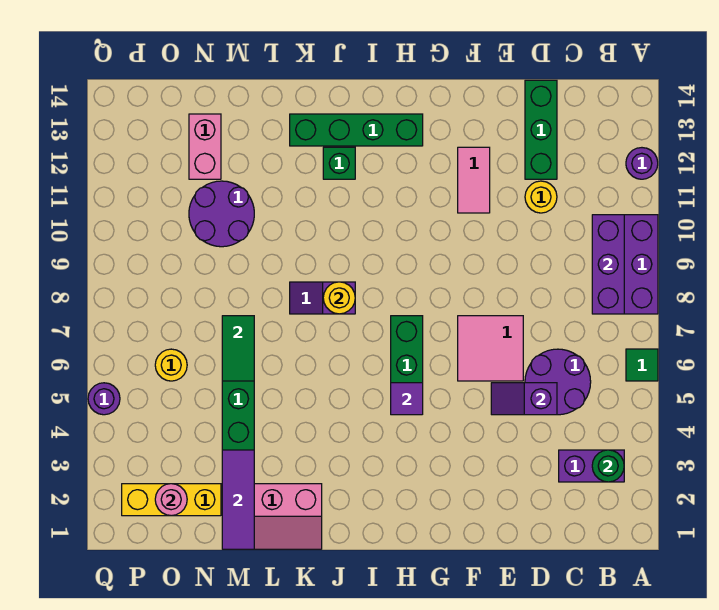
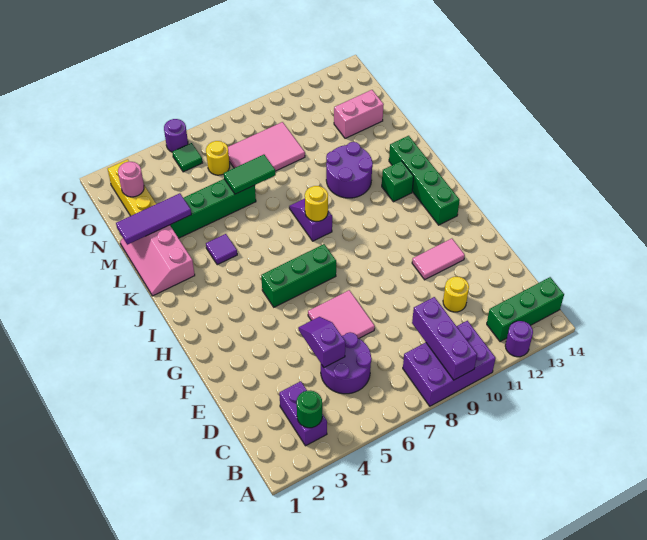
green tile A6 level 1 -> green tile P5 level 1
purple brick B8:B10 level 2 -> purple brick A9:C9 level 2
green brick D12:D14 level 1 -> green brick B12:B14 level 1
purple tile H5 level 2 -> purple tile K4 level 1
purple round brick M10:N11 level 1 -> purple round brick K10:L11 level 1
none -> pink tile N7:O9 level 1

